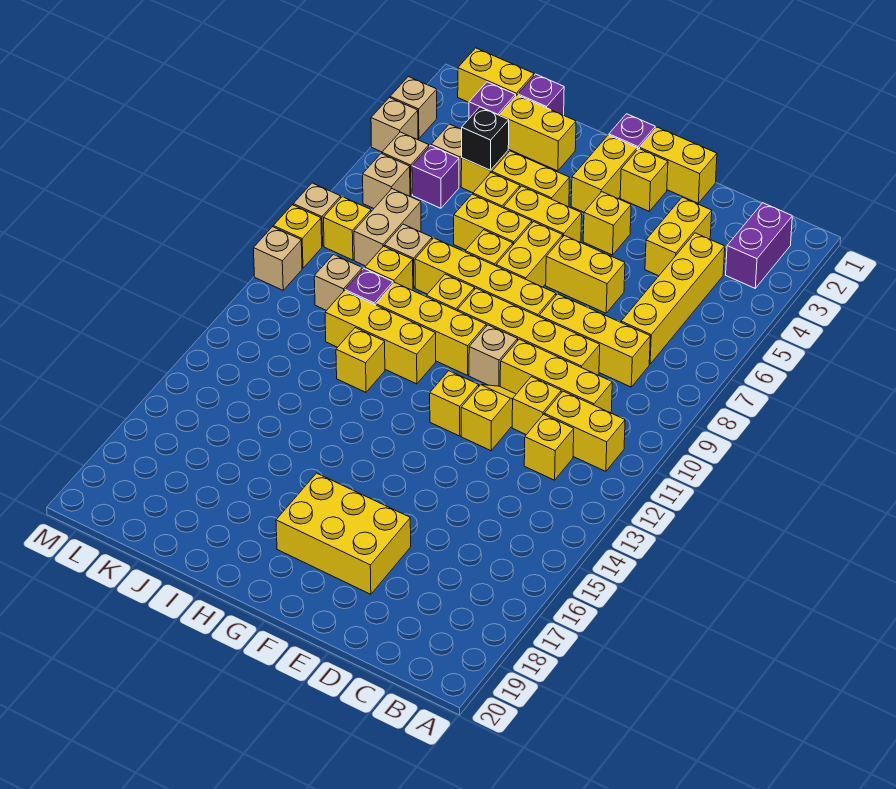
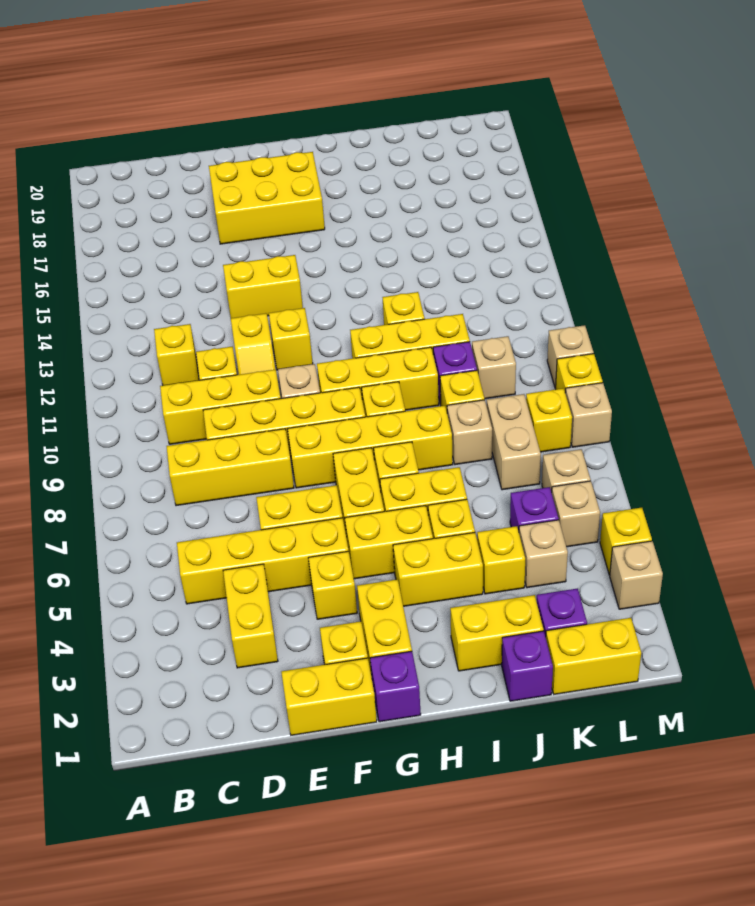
purple brick B2:B3 level 1 -> none
yellow brick B11:C11 level 1 -> yellow brick E14:F14 level 1
yellow brick C4:C7 level 1 -> yellow brick C5:F5 level 1
black brick J4 level 2 -> none
tan brick M4 level 1 -> yellow brick M4 level 1

